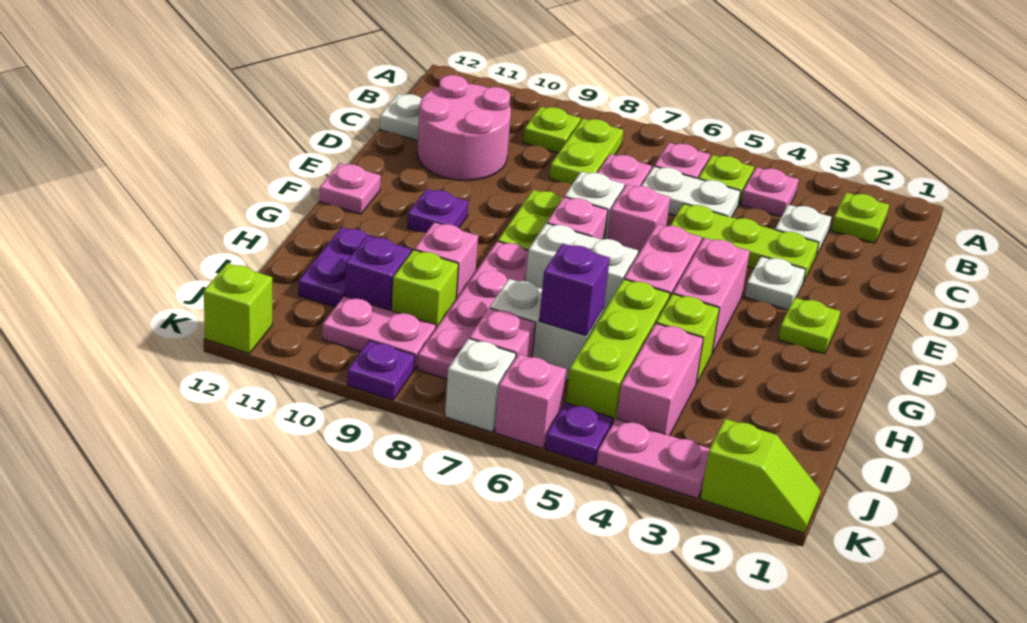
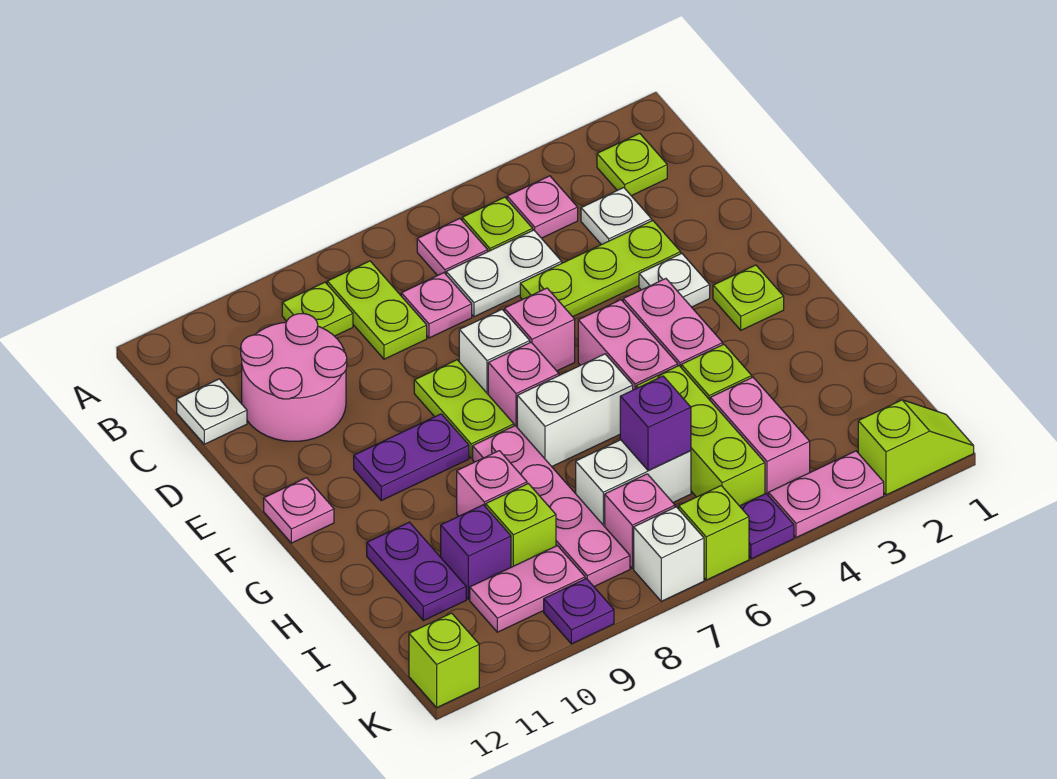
purple plate F10 level 1 -> purple plate F9:F10 level 1
pink brick K6 level 1 -> lime brick K6 level 1

